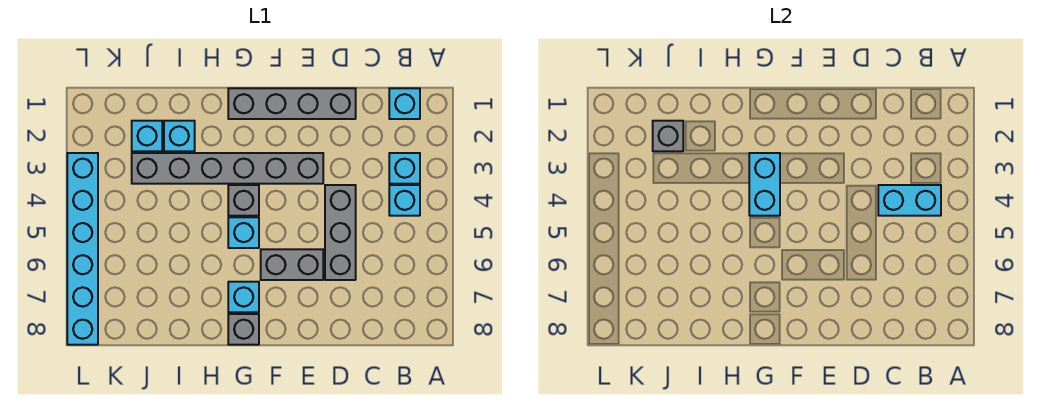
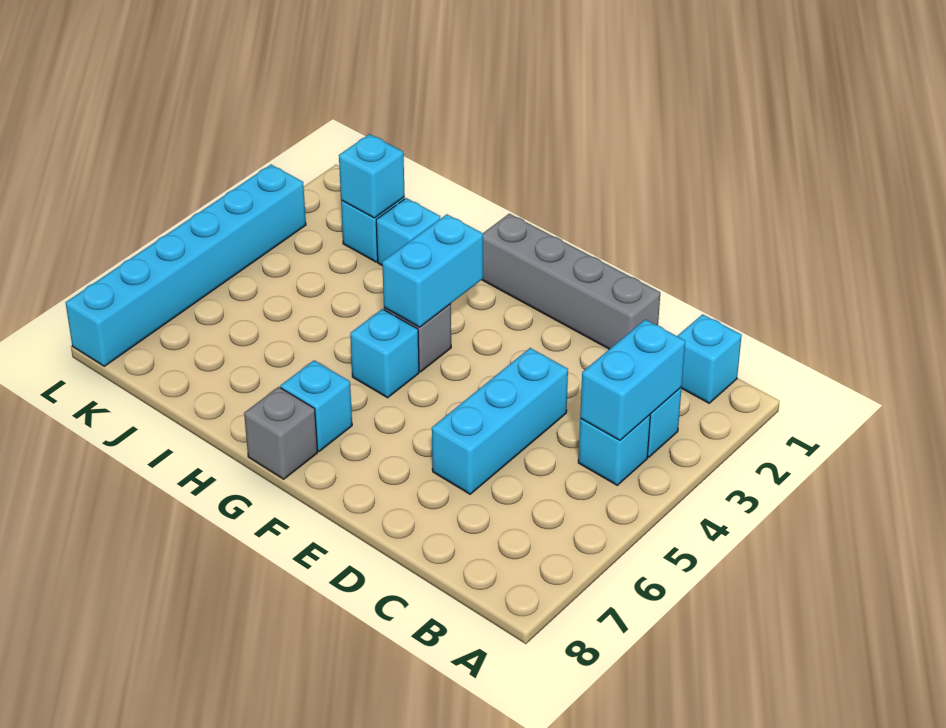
cyan brick B4:C4 level 2 -> cyan brick B3:B4 level 2
grey brick D4:D6 level 1 -> cyan brick D4:D6 level 1
grey brick E3:J3 level 1 -> none
grey brick E6:F6 level 1 -> none
grey brick J2 level 2 -> cyan brick J2 level 2

